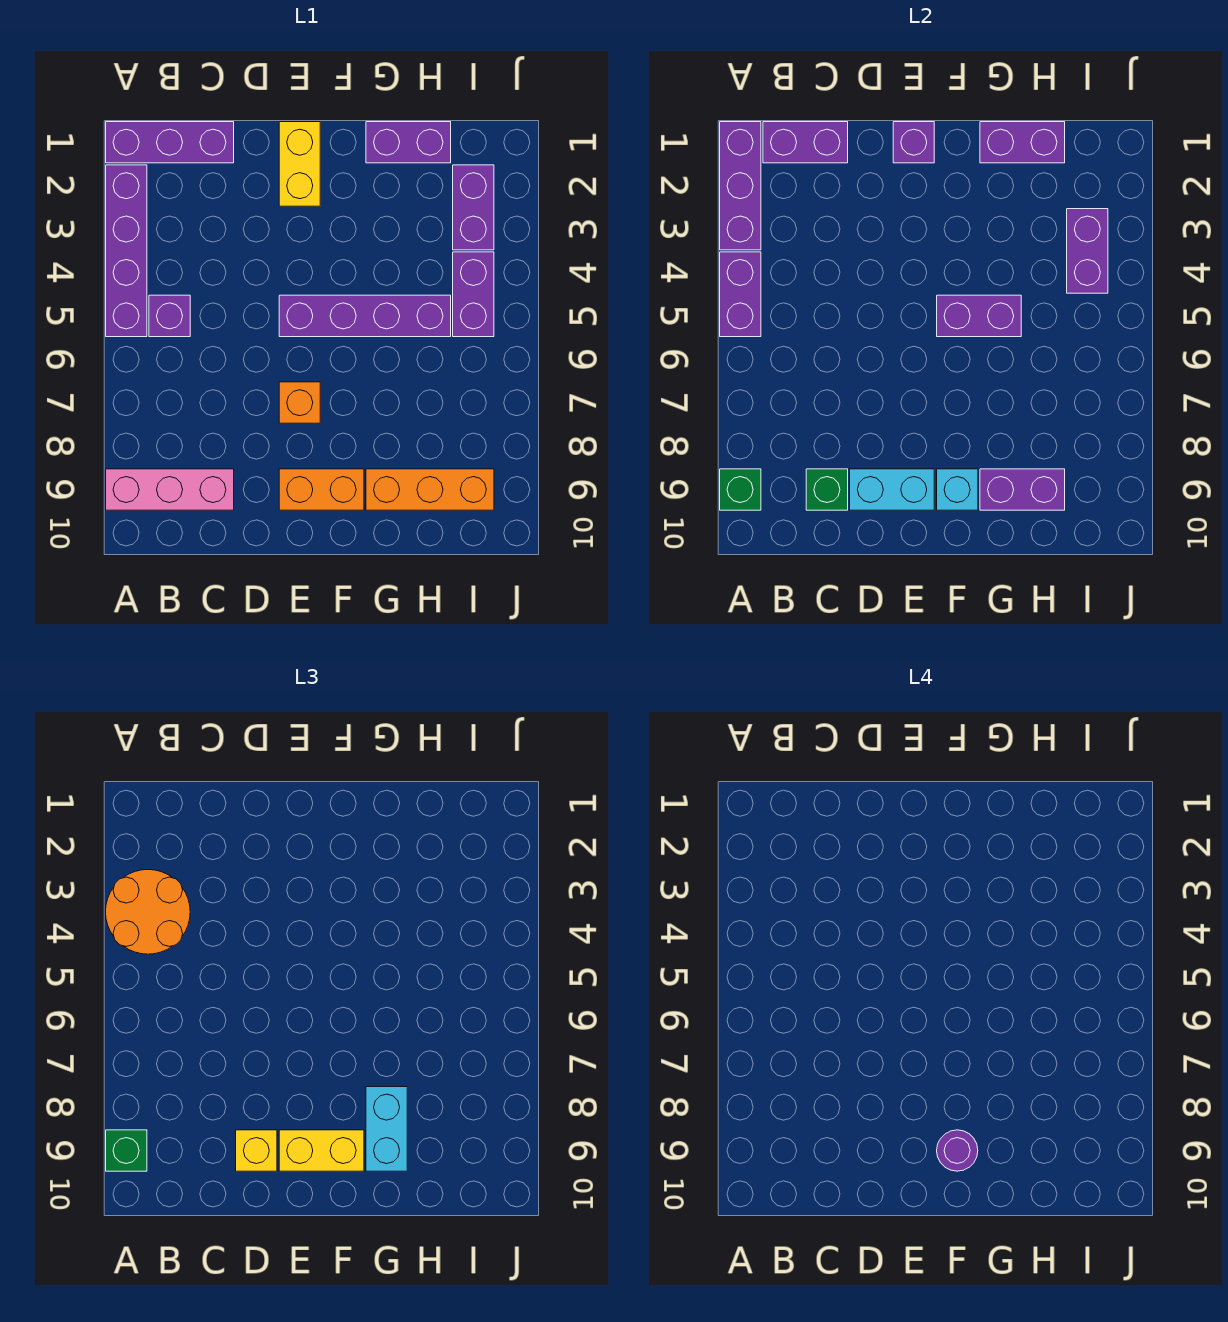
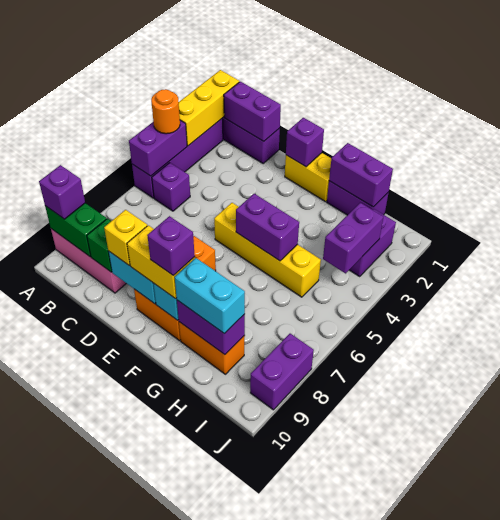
purple brick A1:A3 level 2 -> yellow brick A1:A3 level 2
orange round brick A3:B4 level 3 -> orange round brick A4 level 3
green brick A9 level 2 -> green brick A9:B9 level 2
green brick A9 level 3 -> purple brick A9 level 3
yellow brick E1:E2 level 1 -> yellow brick E1:F1 level 1
purple brick E5:H5 level 1 -> yellow brick E5:H5 level 1
purple round brick F9 level 4 -> purple brick F9 level 4
cyan brick G8:G9 level 3 -> cyan brick G9:H9 level 3
orange brick G9:I9 level 1 -> orange brick G9:H9 level 1
purple brick I4:I5 level 1 -> purple brick J8:J9 level 1

